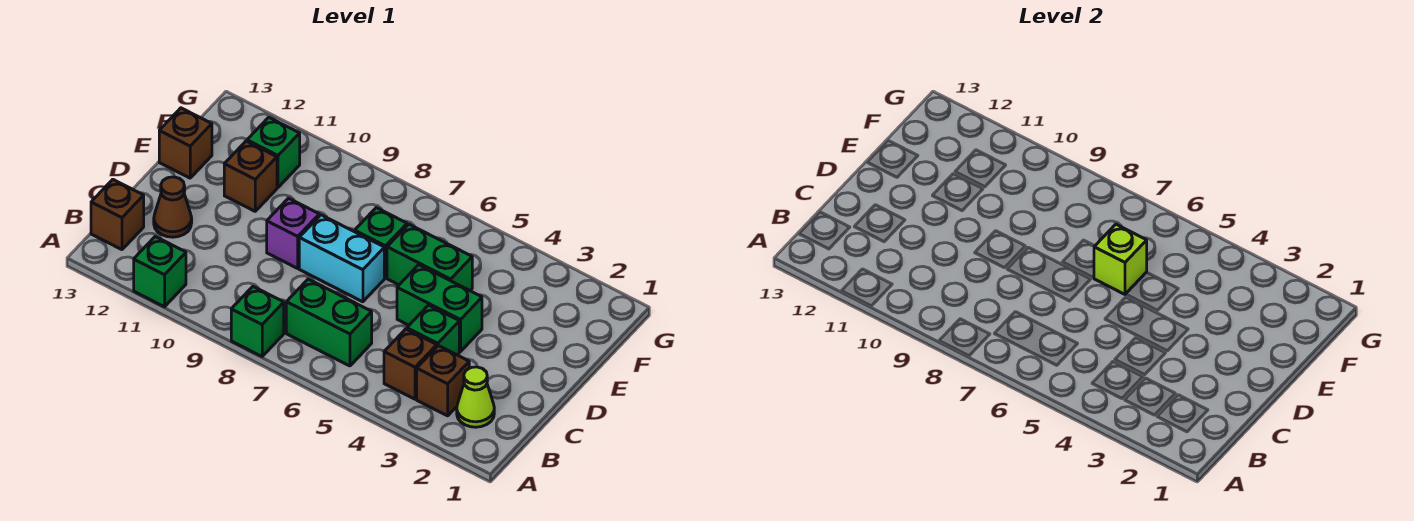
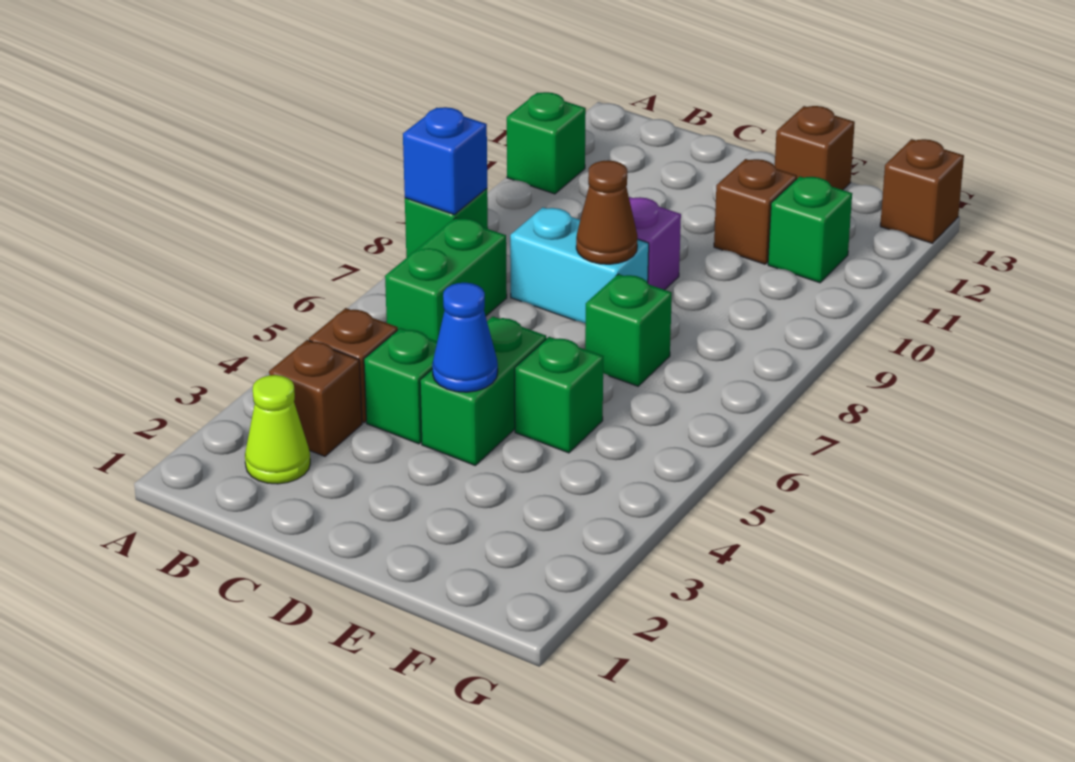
none -> blue brick A8 level 2
brown brick B13 level 1 -> brown brick G13 level 1
brown cone C12 level 1 -> brown cone D8 level 2
none -> blue cone D4 level 2
cyan brick D7:D8 level 1 -> cyan brick C8:D8 level 1
green brick E5:E6 level 1 -> green brick E5 level 1
lime brick E6 level 2 -> none

